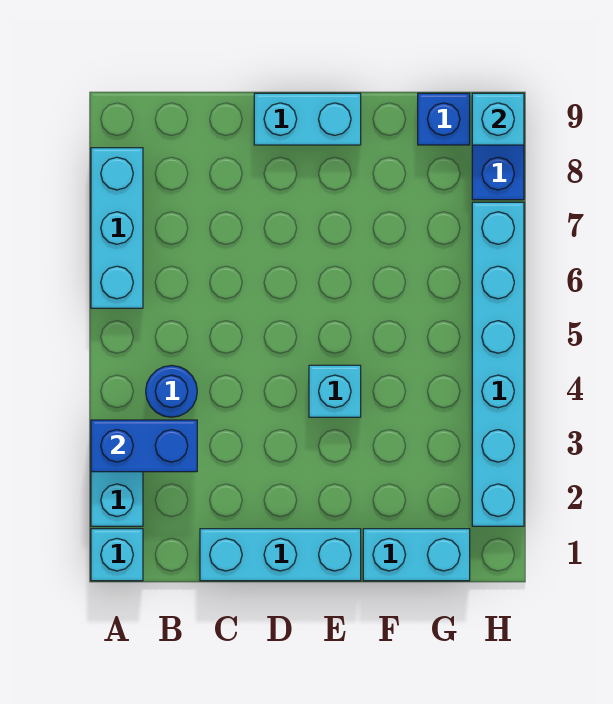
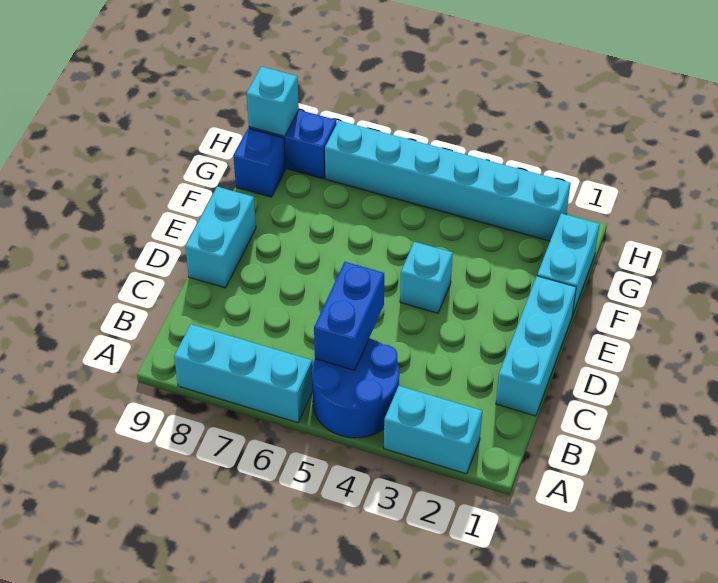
cyan brick A1 level 1 -> none
blue brick A3:B3 level 2 -> blue brick B5:C5 level 2
blue round brick B4 level 1 -> blue round brick A4:B5 level 1

